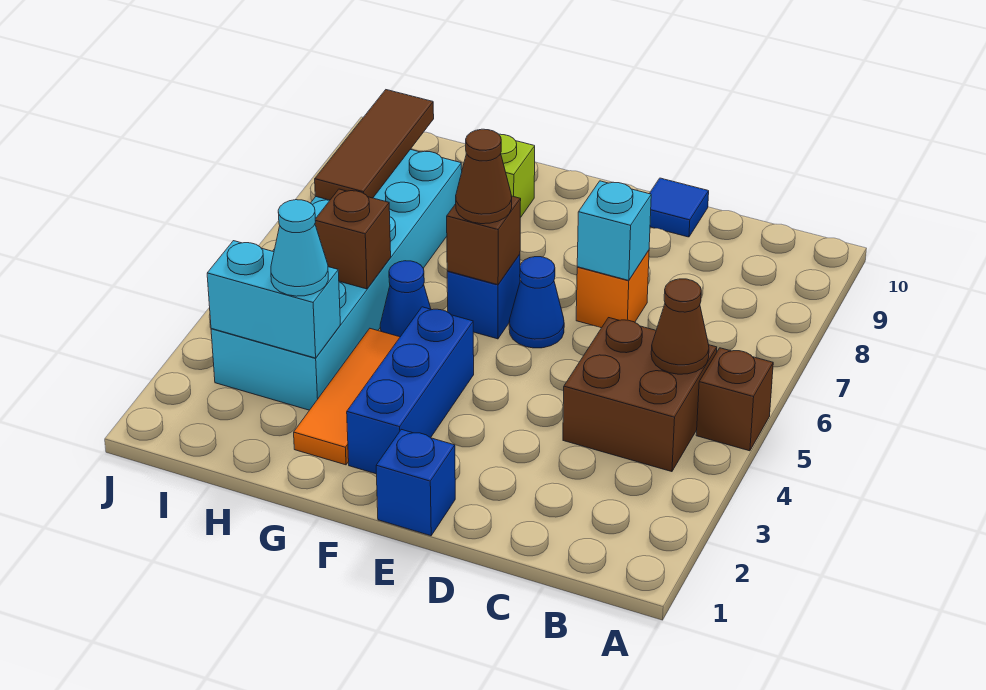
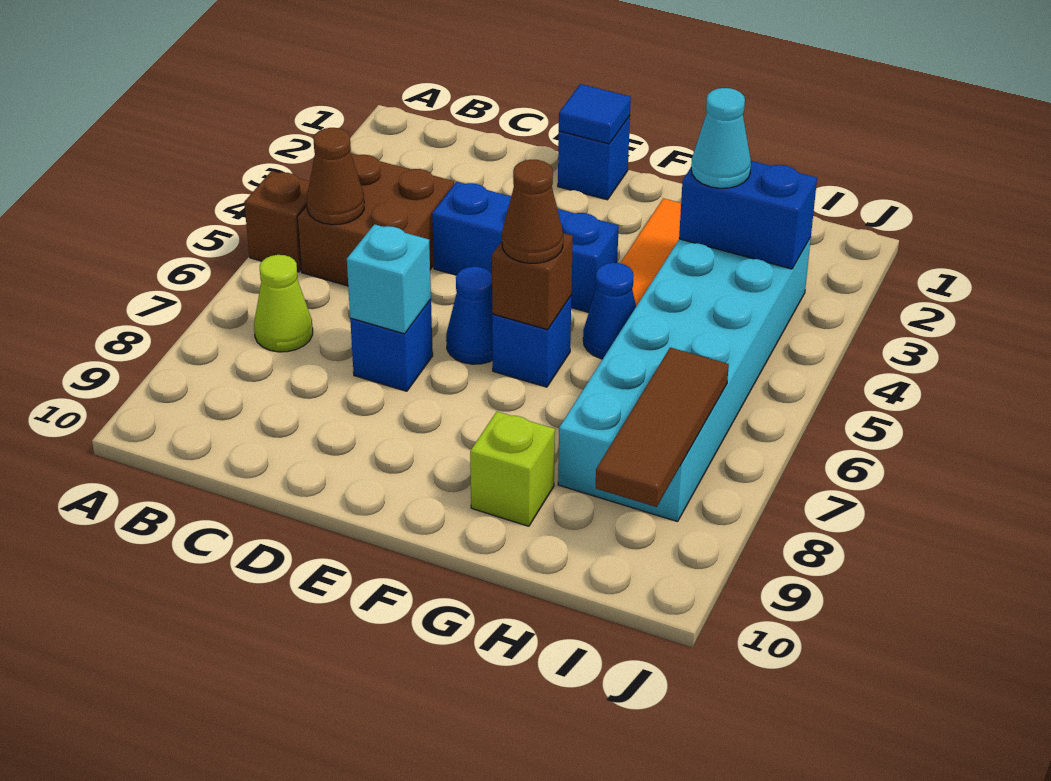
none -> lime cone B7 level 1
orange brick D7 level 1 -> blue brick D7 level 1
blue tile D10 level 1 -> blue tile E1 level 2
blue brick F2:F4 level 1 -> blue brick D4:F4 level 1
cyan brick H3:I3 level 2 -> blue brick H3:I3 level 2
brown brick H5 level 2 -> none

